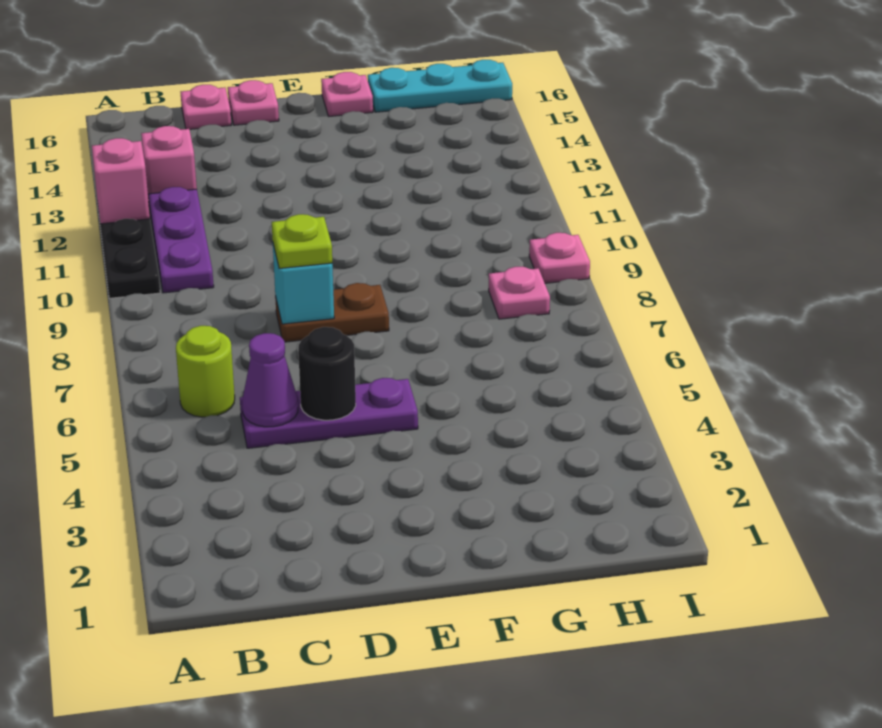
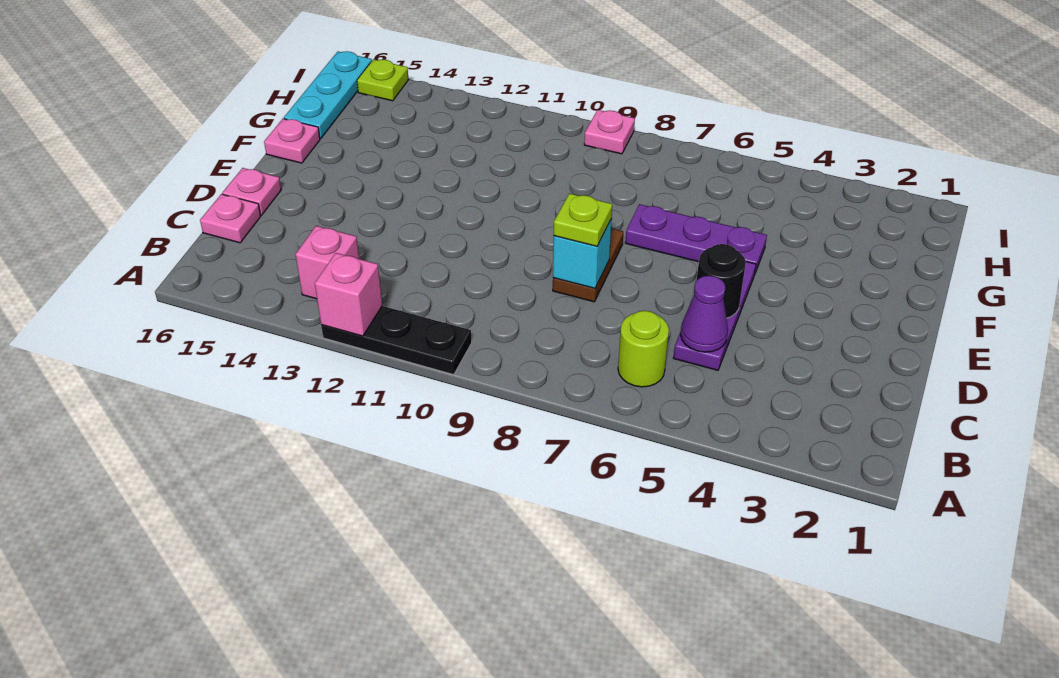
purple plate B10:B12 level 1 -> purple plate F5:F7 level 1
pink plate H8 level 1 -> none
none -> lime plate I15 level 1

